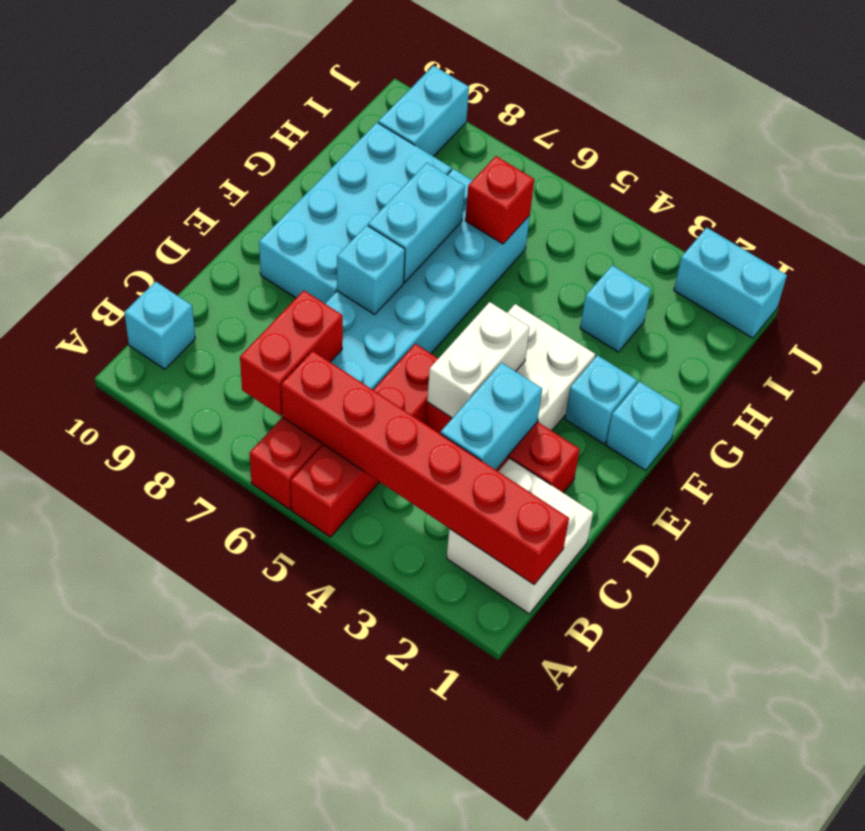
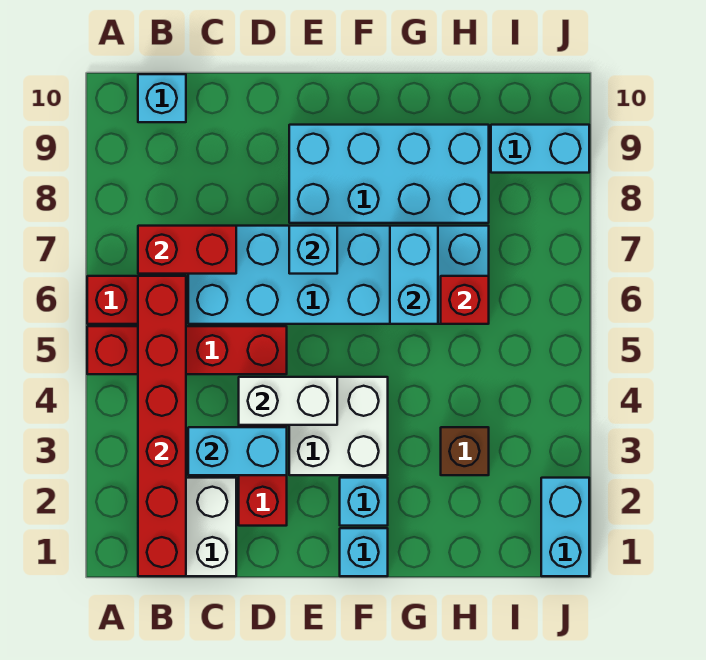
cyan brick F7:G7 level 2 -> cyan brick G6:G7 level 2
cyan brick H3 level 1 -> brown brick H3 level 1

